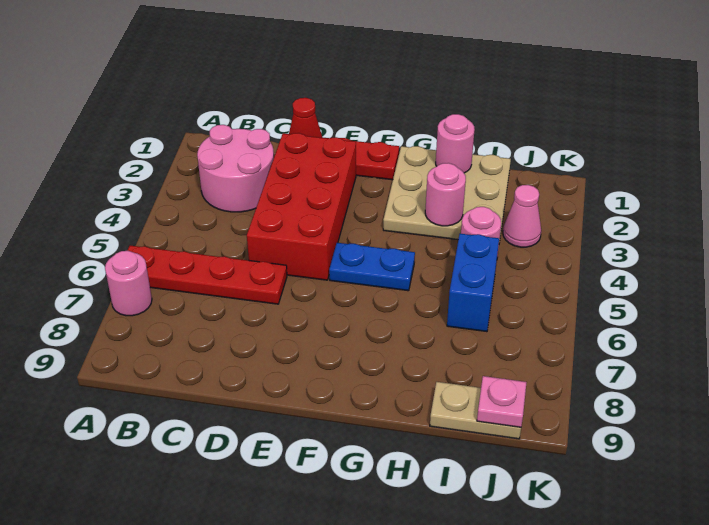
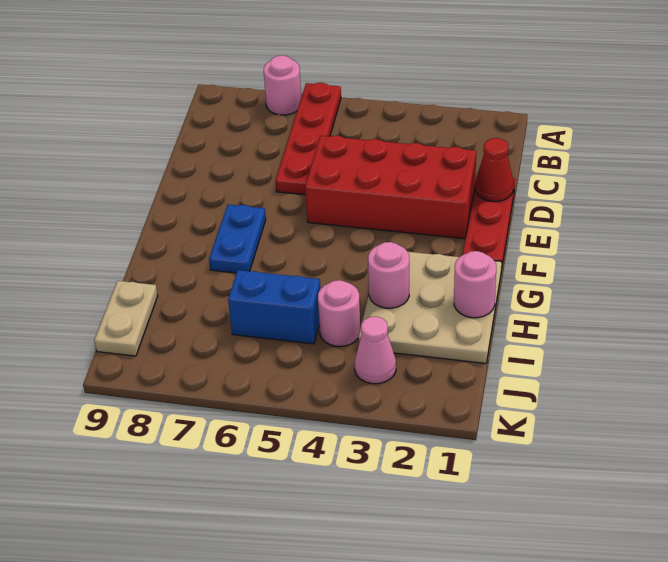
pink round brick B2:C3 level 1 -> none
blue plate F5:G5 level 1 -> blue plate F7:G7 level 1
pink plate J9 level 2 -> none

